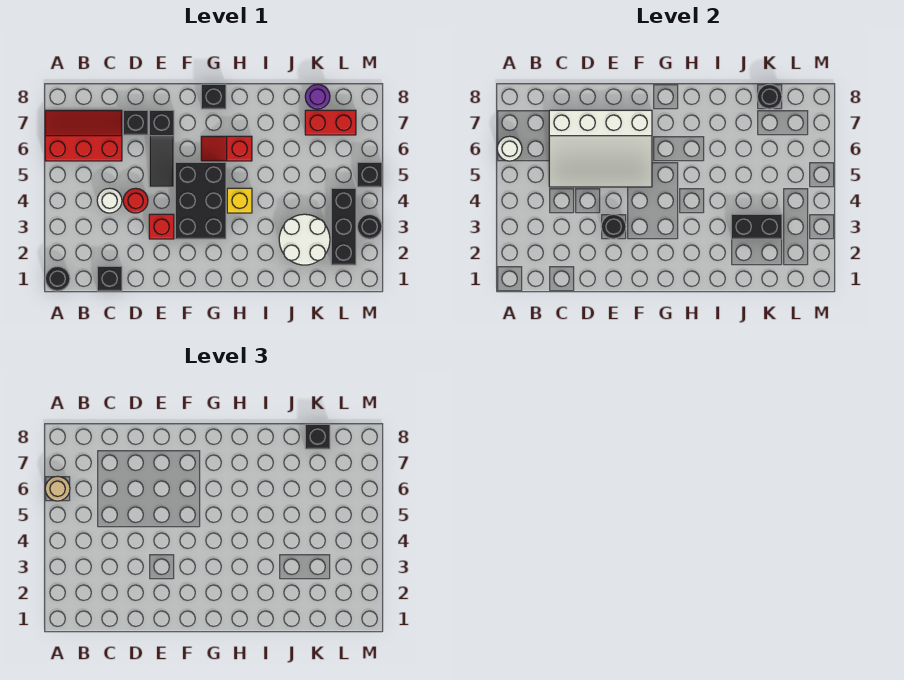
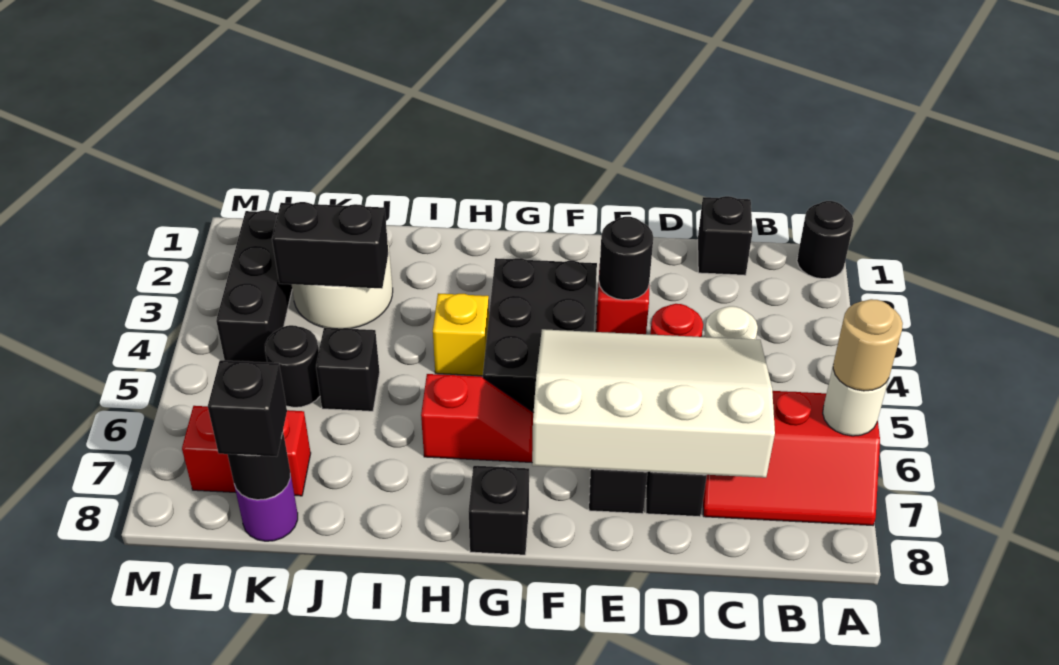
black round brick M3 level 1 -> black round brick K5 level 1
black brick M5 level 1 -> black brick J5 level 1

